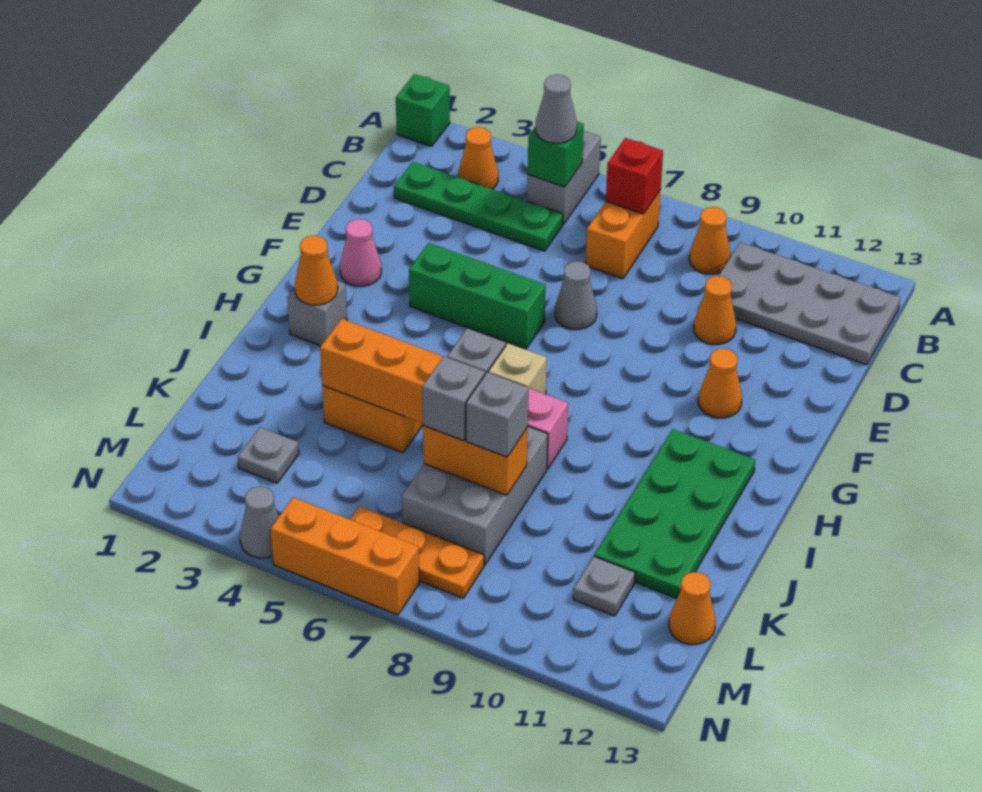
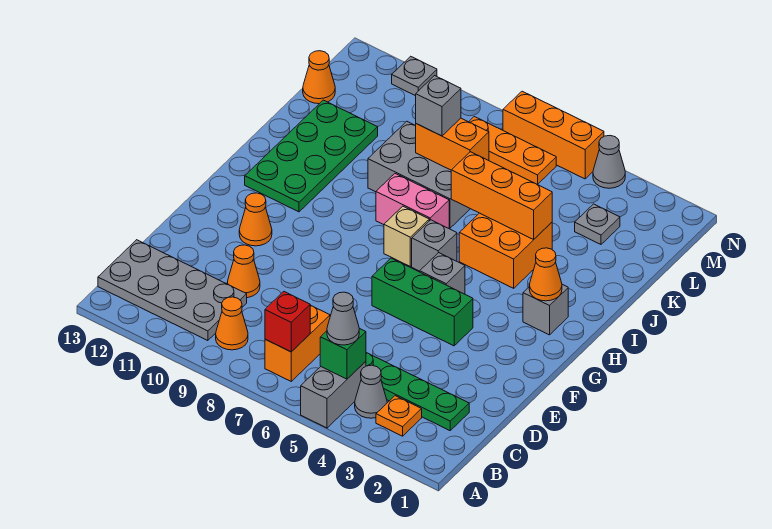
green brick A1 level 1 -> none
orange cone B3 level 1 -> orange plate B3 level 1
grey cone E7 level 1 -> grey cone B4 level 1
pink cone F2 level 1 -> none
grey brick J7:L8 level 1 -> grey brick J7:K9 level 1
grey brick K7 level 3 -> grey brick G5 level 1
grey plate L11 level 1 -> grey plate N11 level 1

